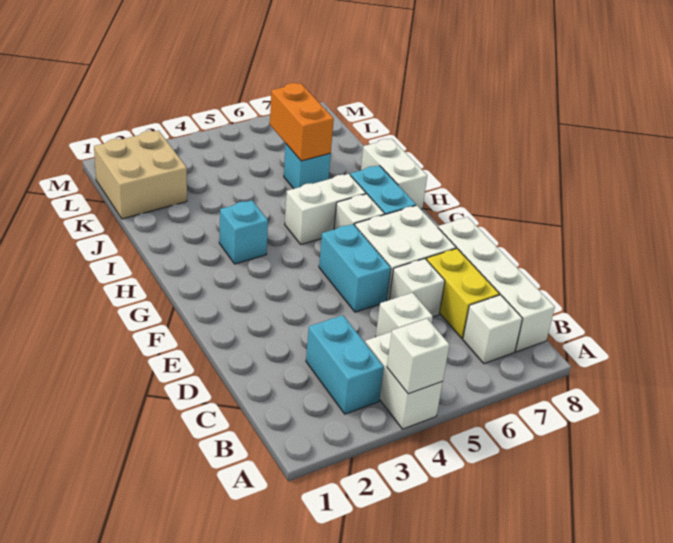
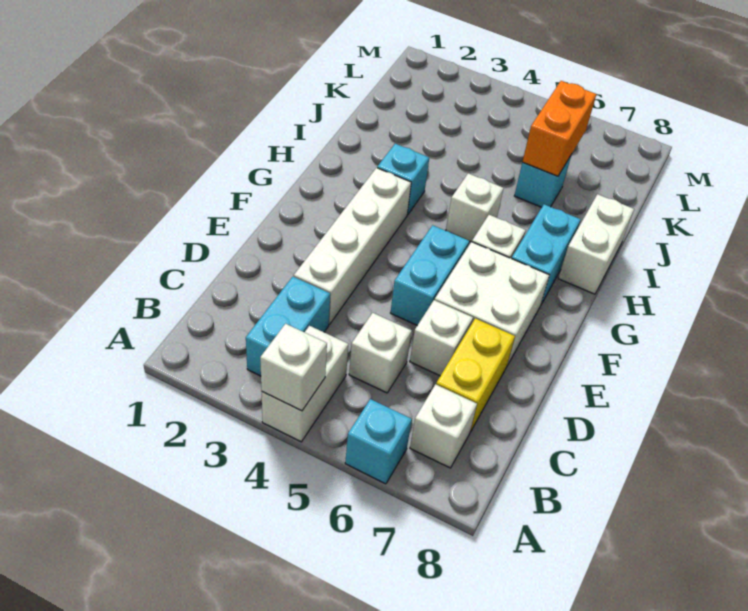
none -> cyan brick A6 level 1
white brick B8:E8 level 1 -> white brick D3:G3 level 1
white brick H5:H6 level 1 -> white brick H5 level 1
tan brick K1:L2 level 1 -> none

